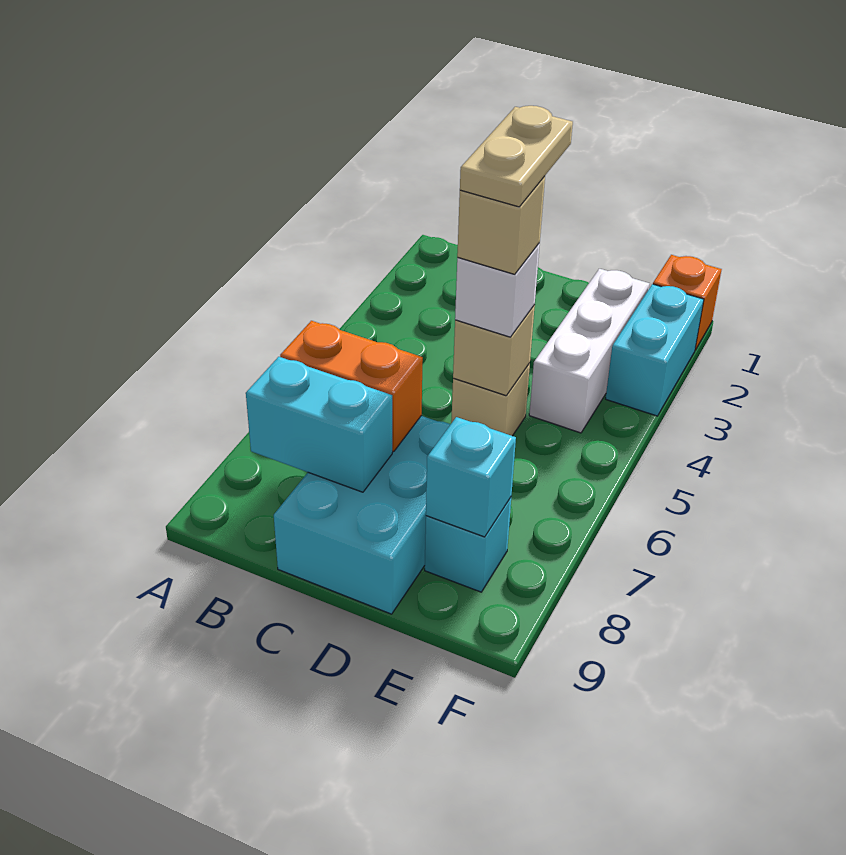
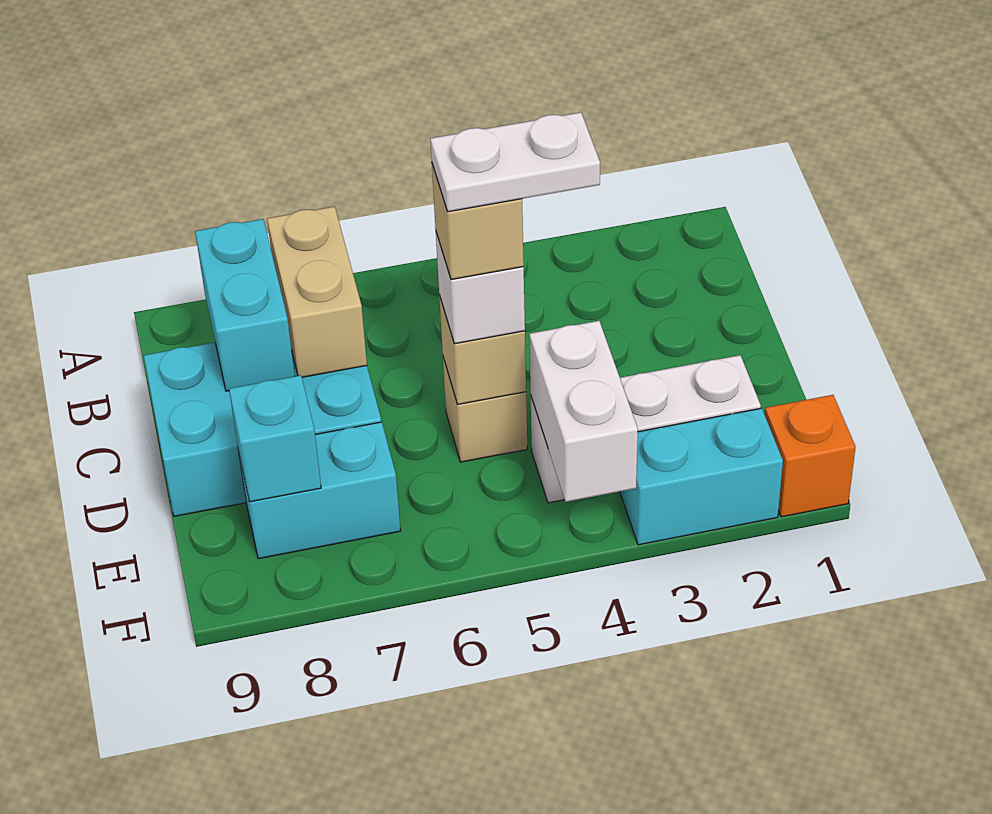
orange brick B7:C7 level 2 -> tan brick B7:C7 level 2
tan plate D4:D5 level 5 -> white plate D4:D5 level 5
none -> white brick E4:F4 level 2
cyan brick E8 level 1 -> cyan brick E7:E8 level 1

